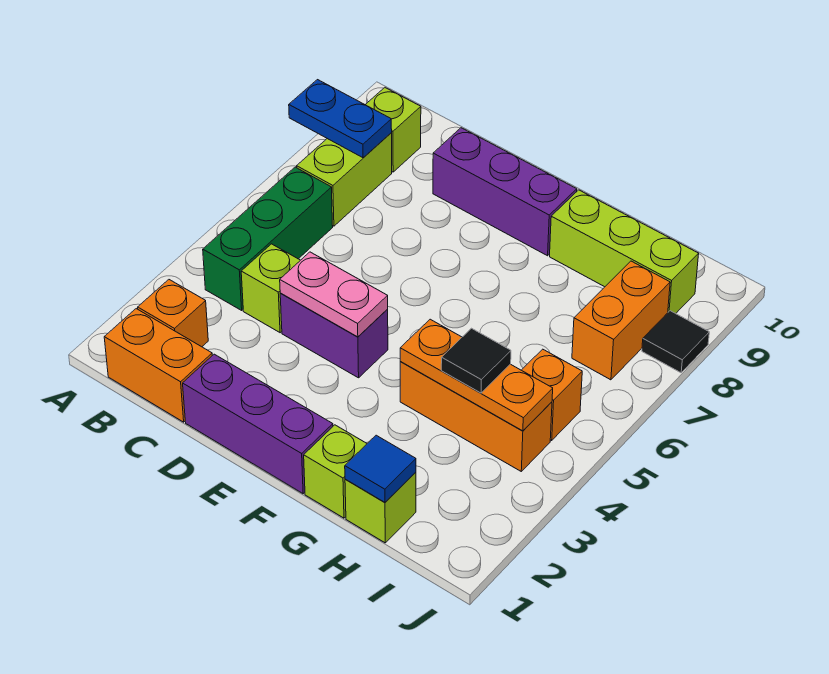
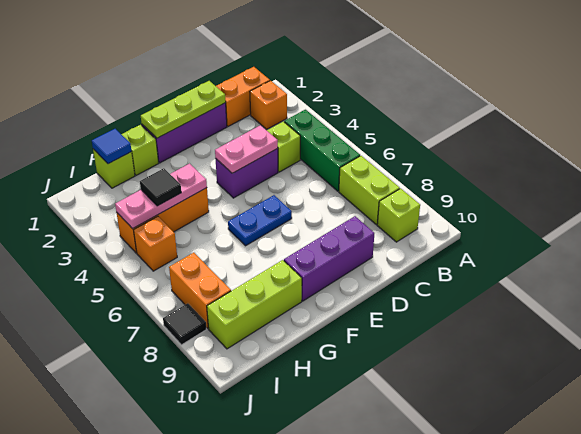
blue plate A8:B8 level 2 -> blue plate E6:F6 level 1
none -> lime plate D1:F1 level 2
orange plate G4:I4 level 2 -> pink plate G4:I4 level 2

